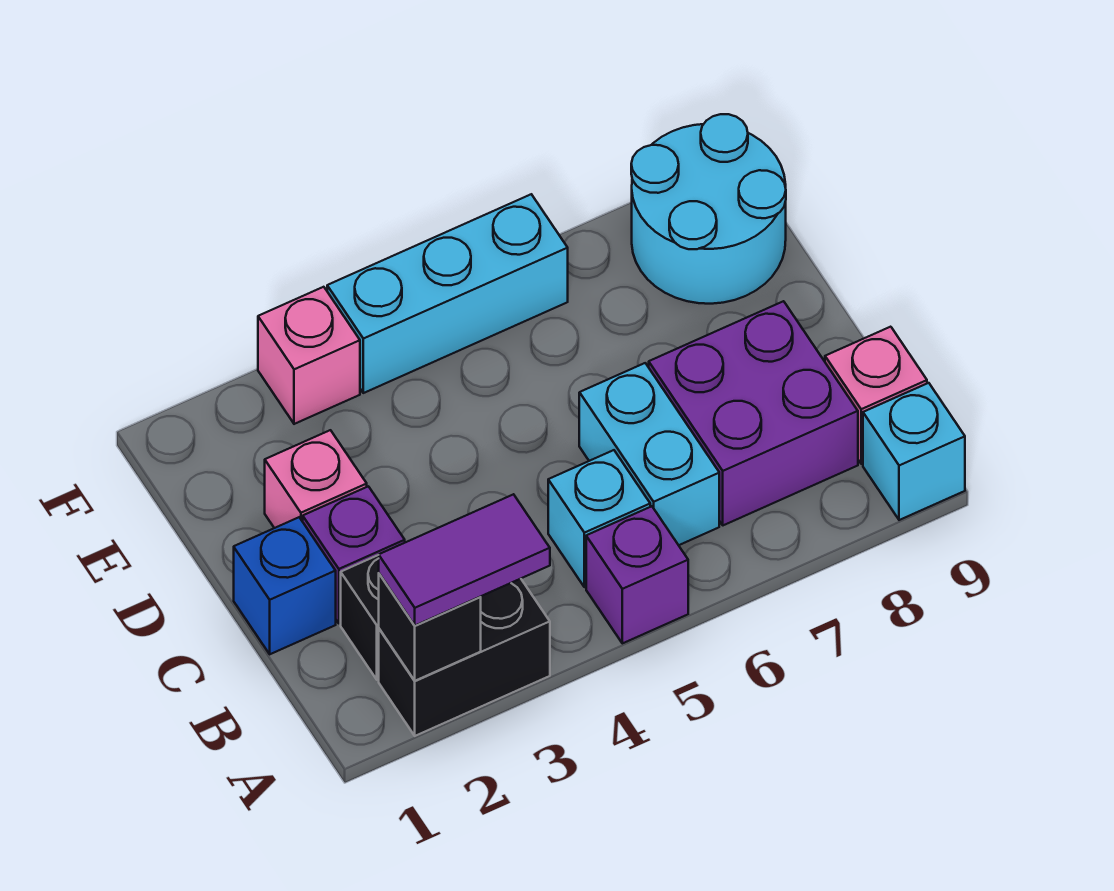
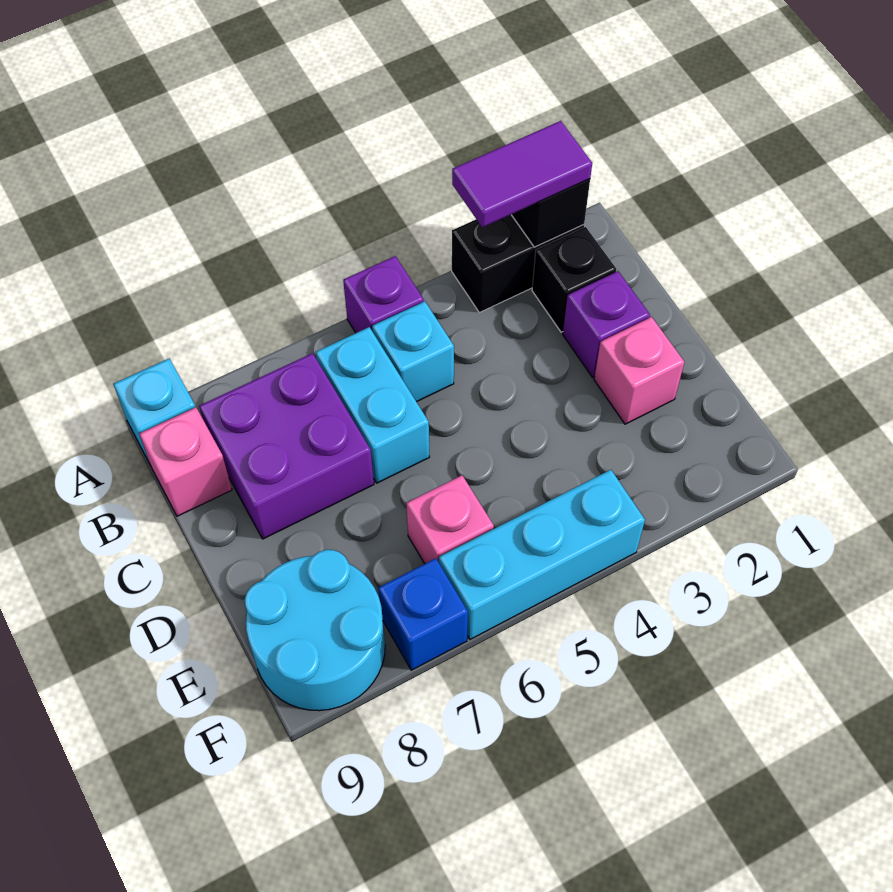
blue brick C1 level 1 -> blue brick F7 level 1
pink brick F3 level 1 -> pink brick E6 level 1

